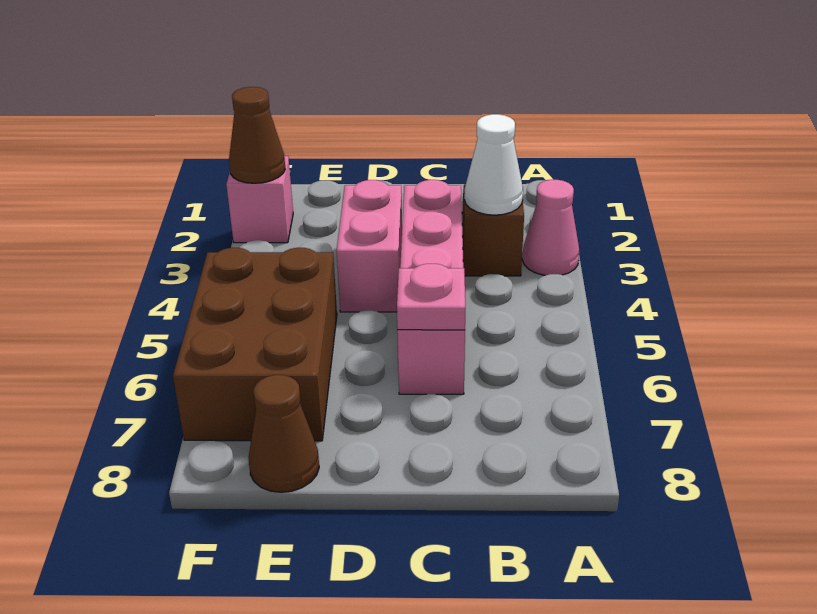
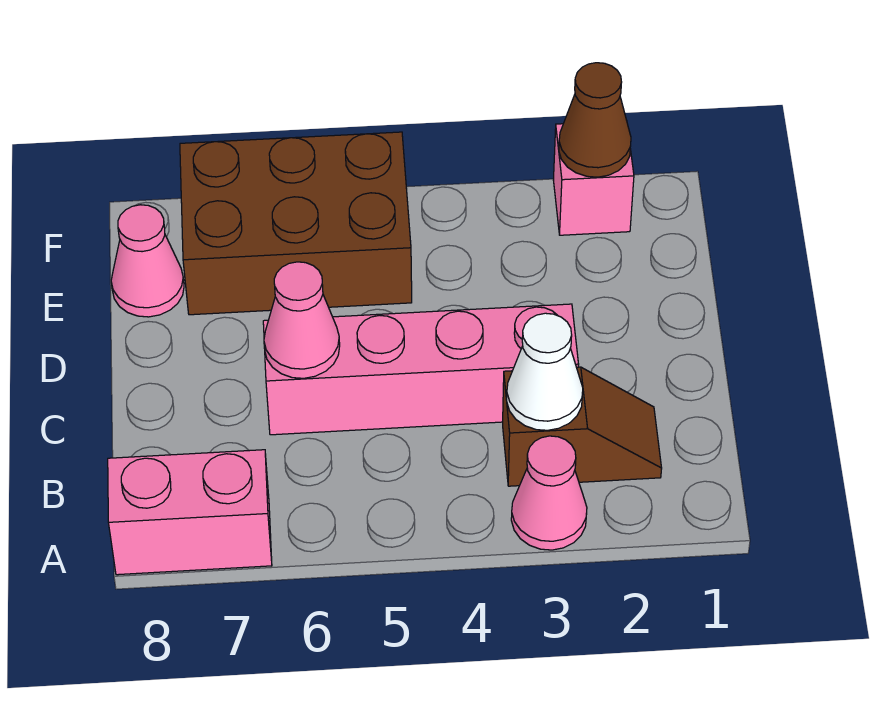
pink plate C6 level 2 -> pink cone C6 level 2
pink brick D3:D4 level 1 -> pink brick A7:A8 level 1
brown cone E8 level 1 -> pink cone E8 level 1

